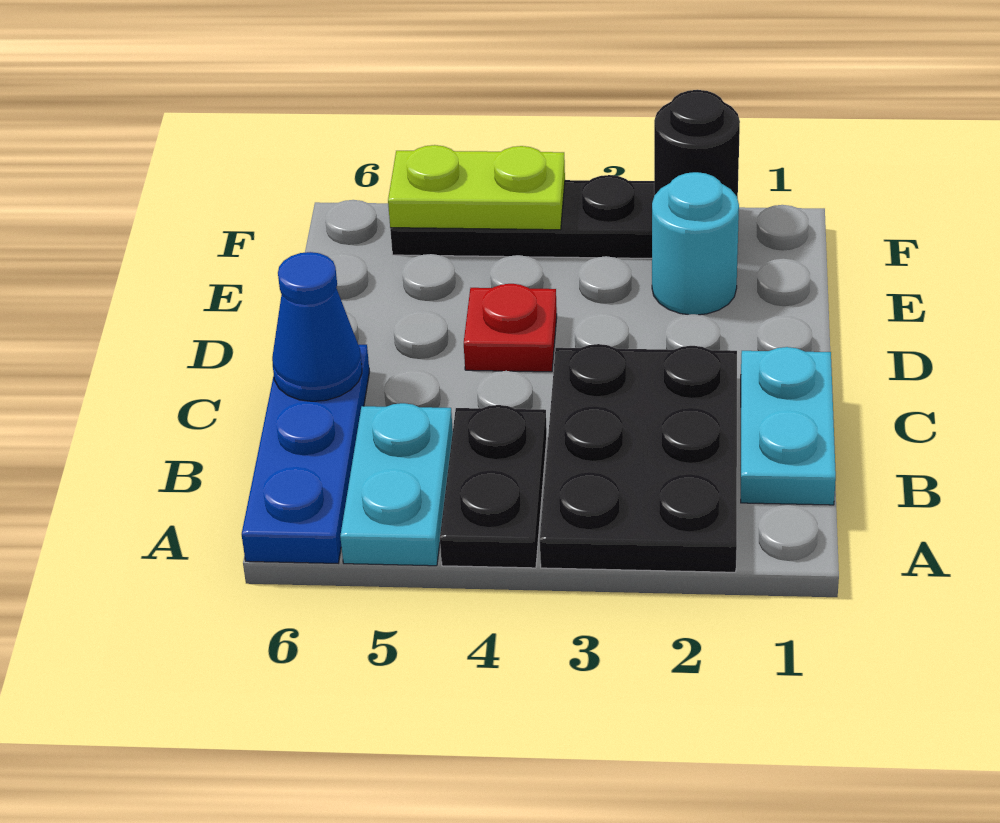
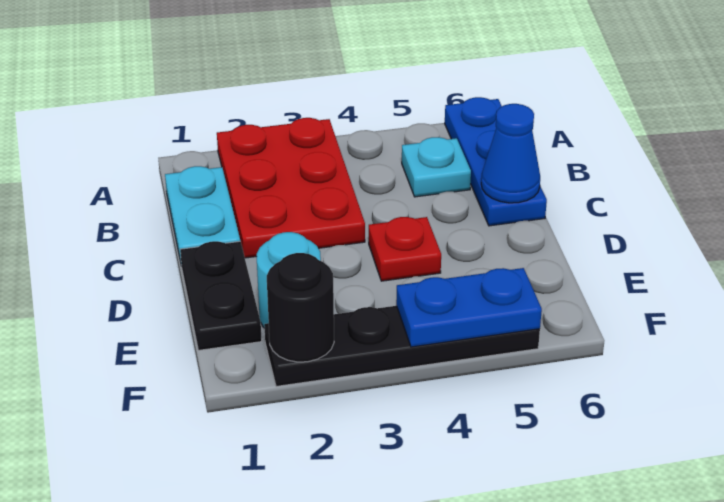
black plate A2:C3 level 1 -> red plate A2:C3 level 1
black plate A4:B4 level 1 -> black plate D1:E1 level 1
cyan plate A5:B5 level 1 -> cyan plate B5 level 1
lime plate F4:F5 level 2 -> blue plate F4:F5 level 2

